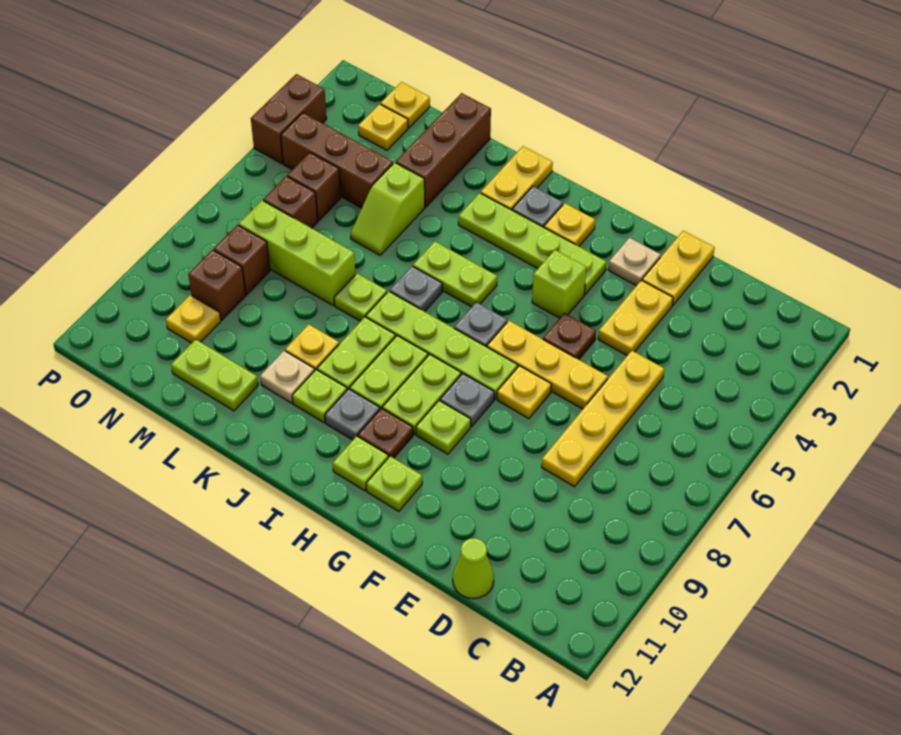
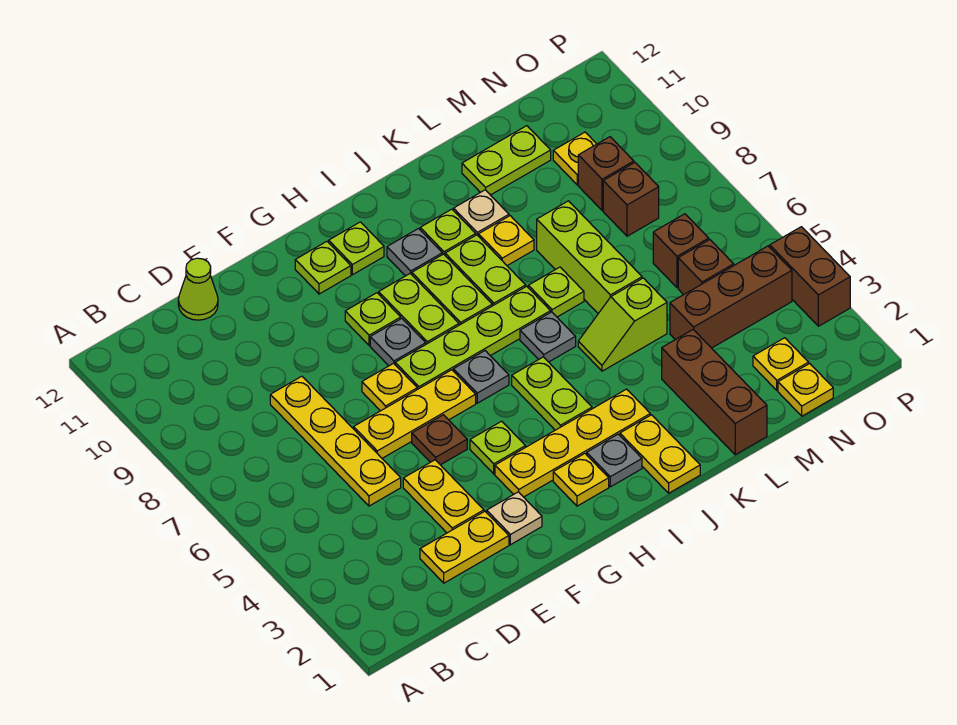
yellow plate E1:E2 level 1 -> yellow plate D2:E2 level 1
lime plate G3:J3 level 1 -> yellow plate G3:J3 level 1
lime brick G4 level 1 -> lime plate G4 level 1
brown plate H10 level 1 -> none
lime plate I5:J5 level 1 -> lime plate I4:I5 level 1
lime slope L4:L5 level 1 top 4 -> lime slope K5:L5 level 1 top L
lime brick L7:N7 level 1 -> lime brick L6:L8 level 1

